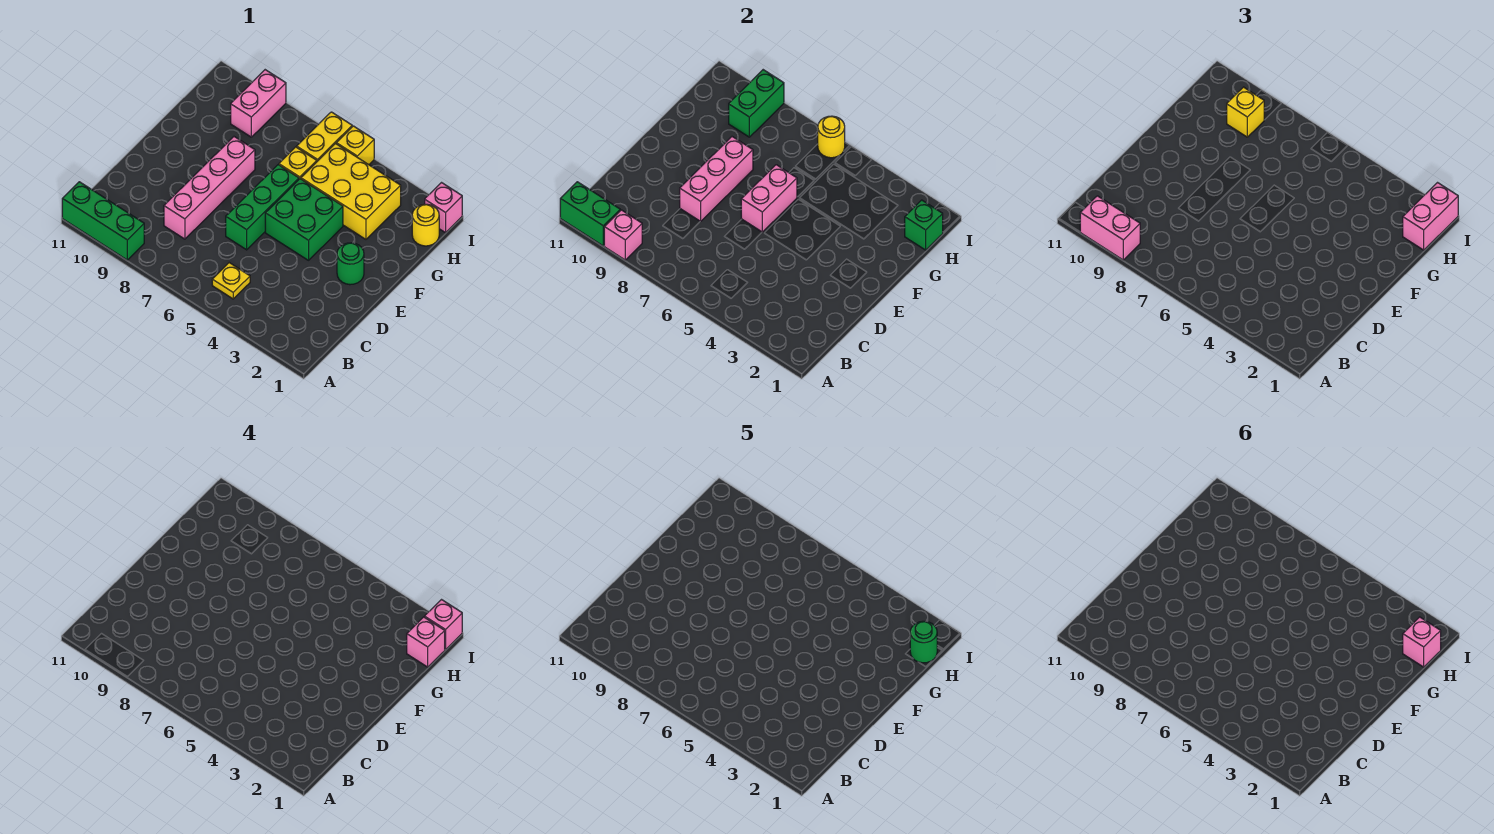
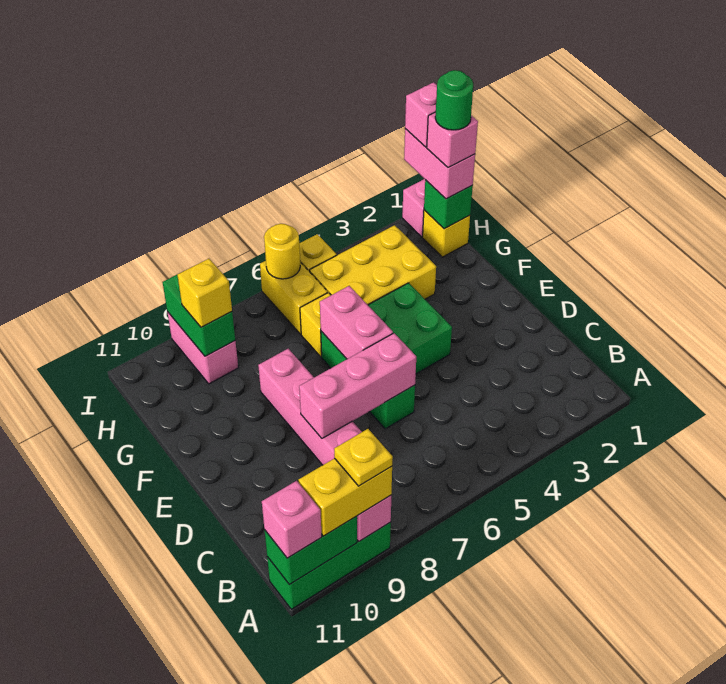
pink brick A9:A10 level 3 -> yellow brick A9:A10 level 3
yellow plate B5 level 1 -> yellow plate A9 level 4
pink brick D8:F8 level 2 -> pink brick D6:D8 level 2
green round brick E2 level 1 -> none
yellow round brick H1 level 1 -> yellow brick H1 level 1
pink brick H1 level 6 -> pink brick A11 level 3

